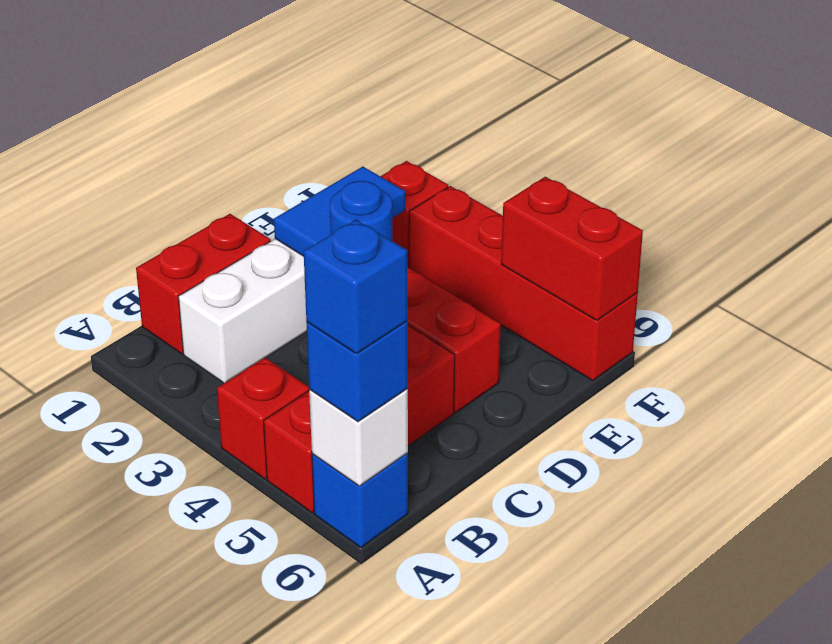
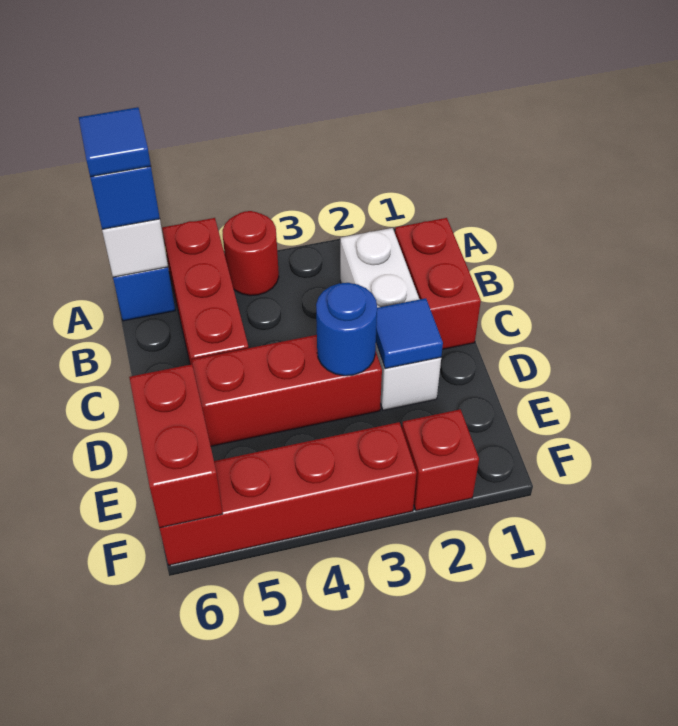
red brick A4 level 1 -> red round brick A4 level 1
blue brick A6 level 4 -> blue tile A6 level 4
blue tile D2:E2 level 2 -> blue tile D2 level 2
red brick F5:F6 level 2 -> red brick E6:F6 level 2

